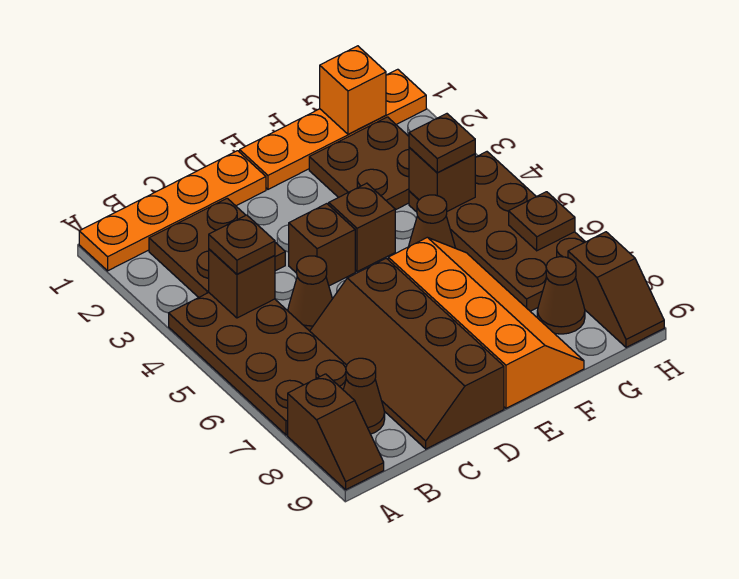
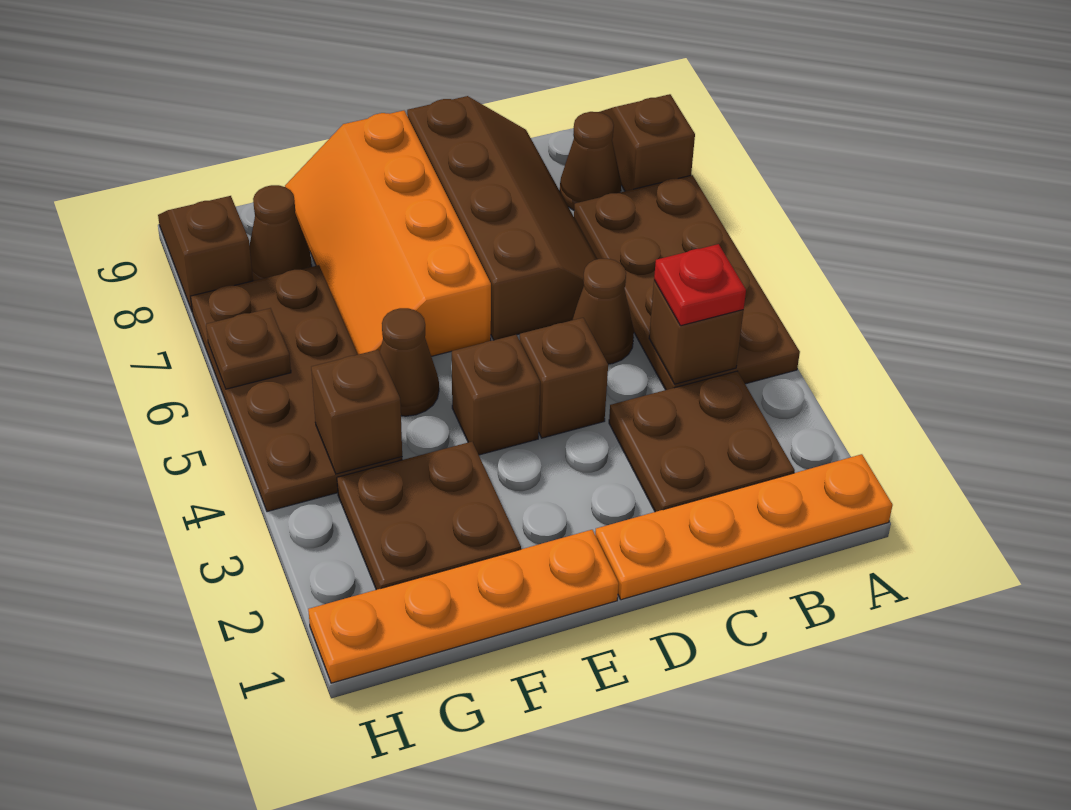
brown plate B4 level 3 -> red plate B4 level 3
orange brick G1 level 2 -> none
brown plate G4 level 3 -> none

